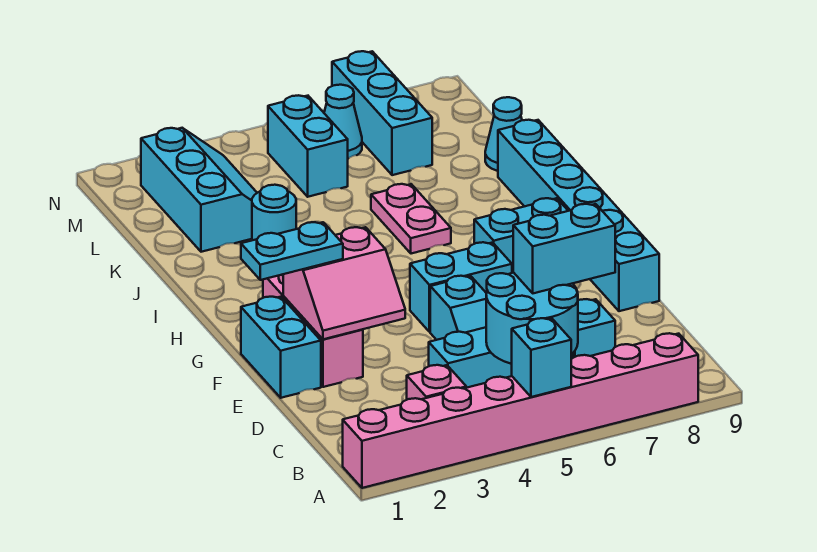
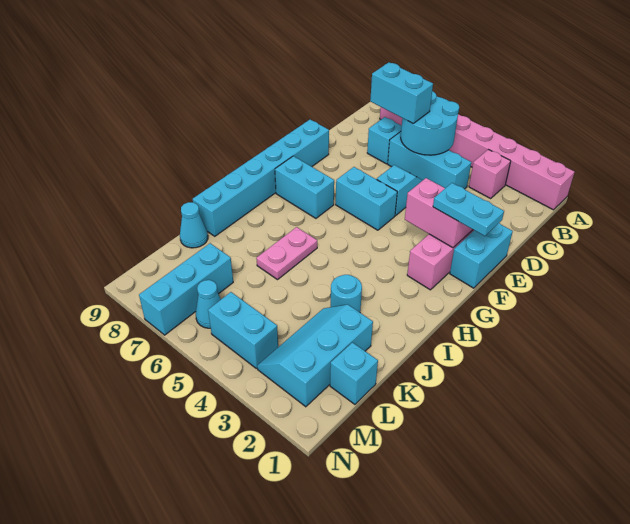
cyan brick A5 level 2 -> cyan brick L1 level 1
cyan brick L5:M5 level 1 -> cyan brick M4:M5 level 1

